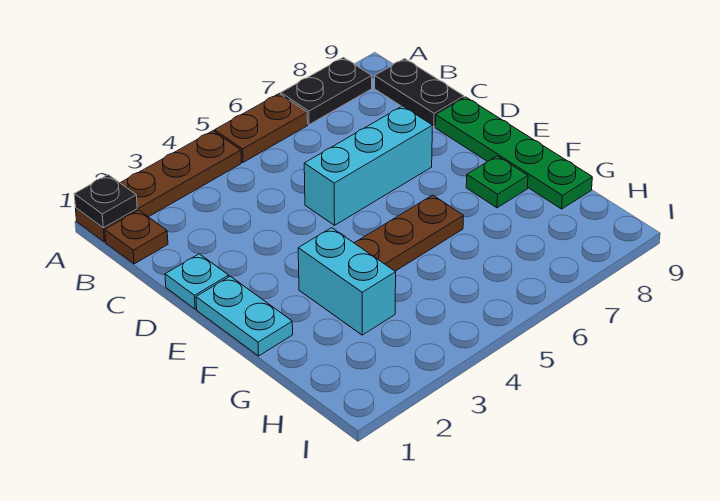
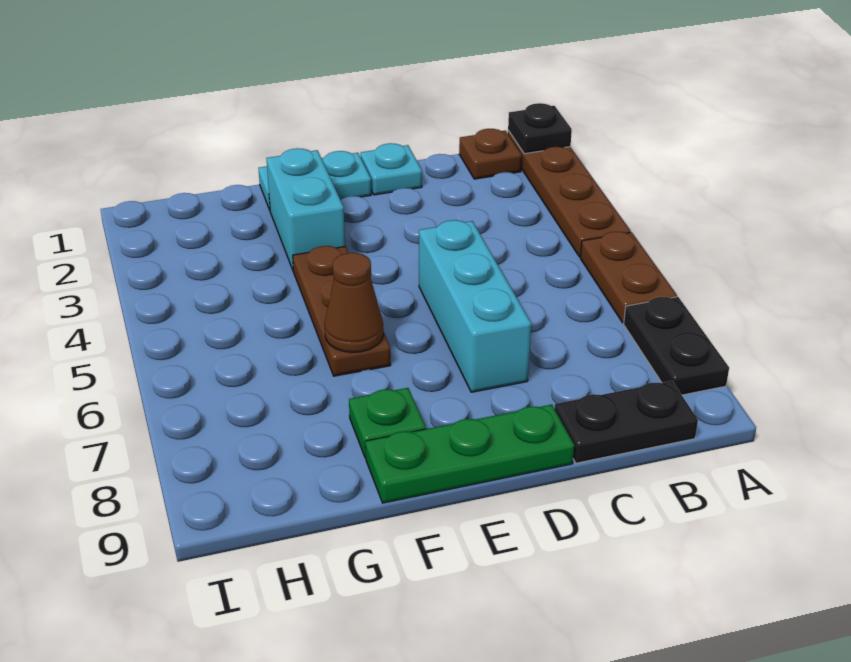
green plate D9:G9 level 1 -> green plate D9:F9 level 1
cyan brick F3:G3 level 1 -> cyan brick F2:F3 level 1
none -> brown cone F6 level 2

